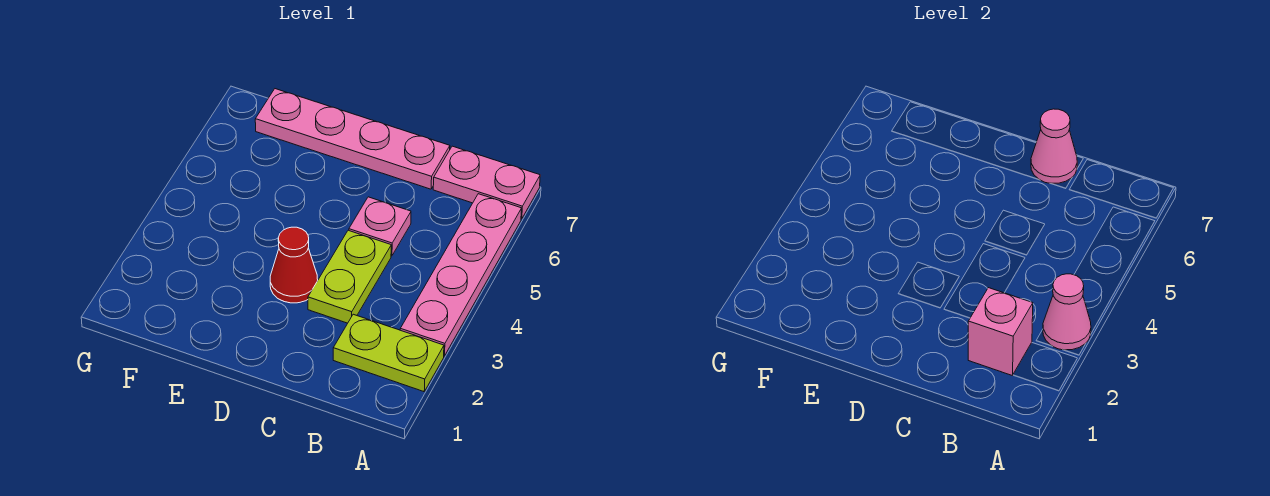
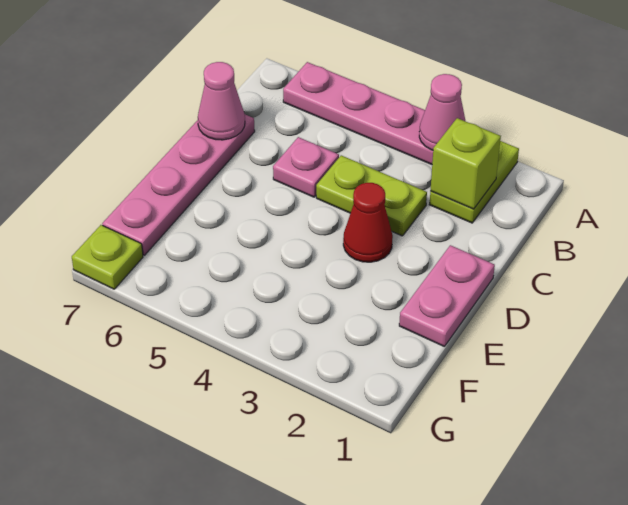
pink plate A7:B7 level 1 -> pink plate D1:E1 level 1
pink brick B2 level 2 -> lime brick B2 level 2
none -> lime plate G7 level 1

